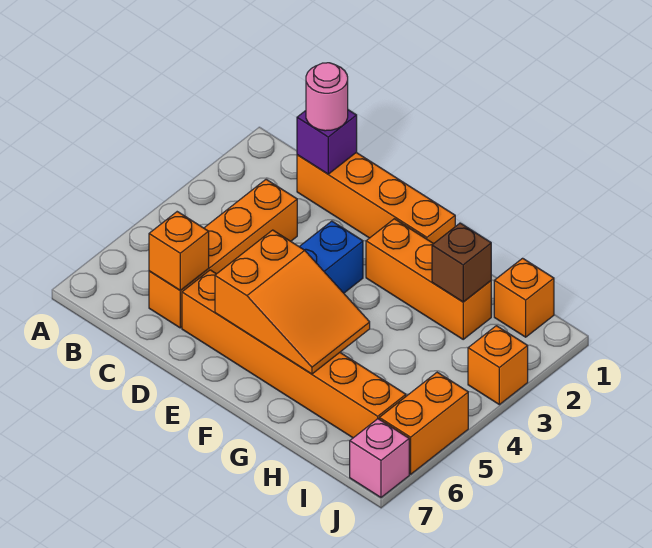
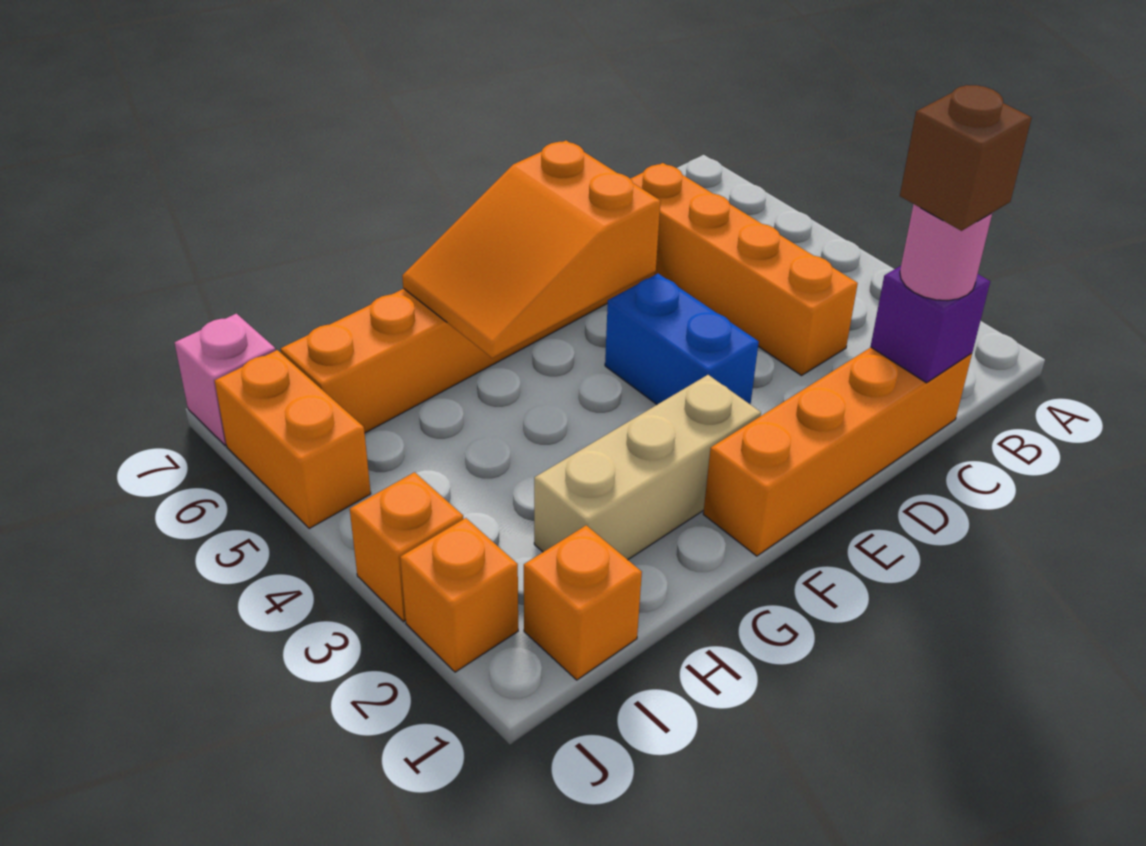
orange brick C6 level 2 -> orange brick J2 level 1
orange brick F2:H2 level 1 -> tan brick F2:H2 level 1
brown brick H2 level 2 -> brown brick C1 level 4

